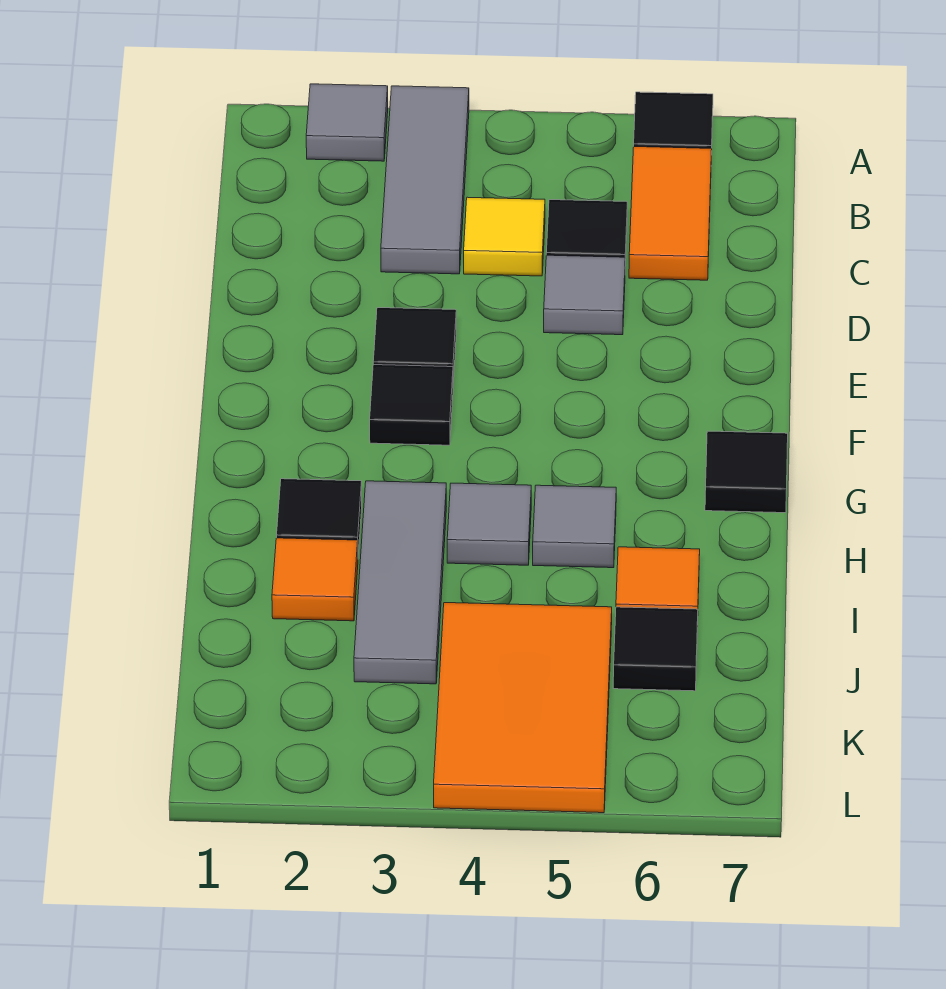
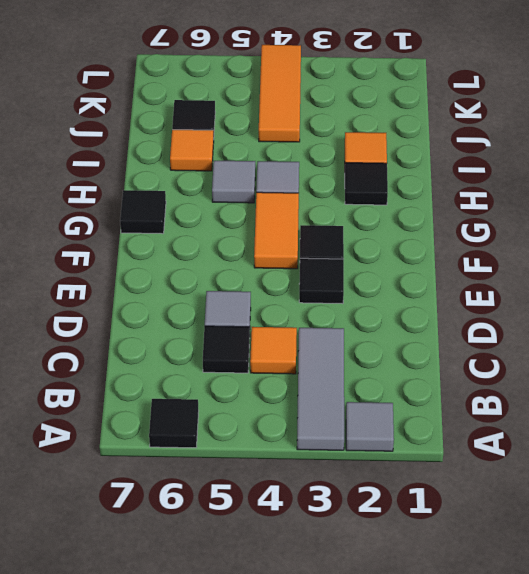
orange tile B6:C6 level 1 -> orange tile F4:G4 level 1
yellow tile C4 level 1 -> orange tile C4 level 1
grey tile H3:J3 level 1 -> none
orange tile J4:L5 level 1 -> orange tile J4:L4 level 1

